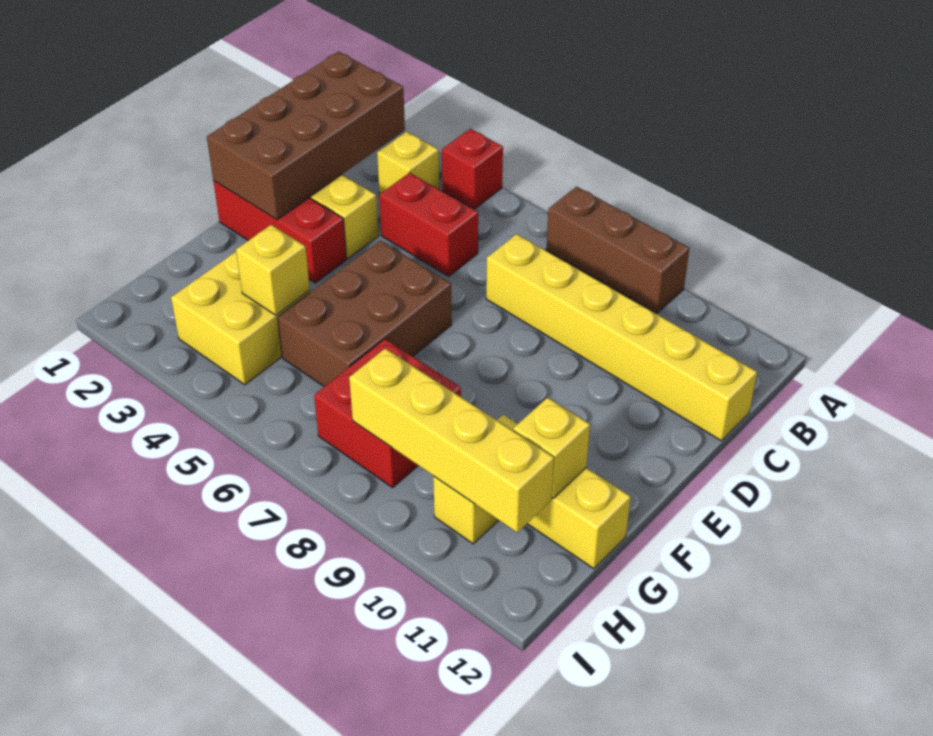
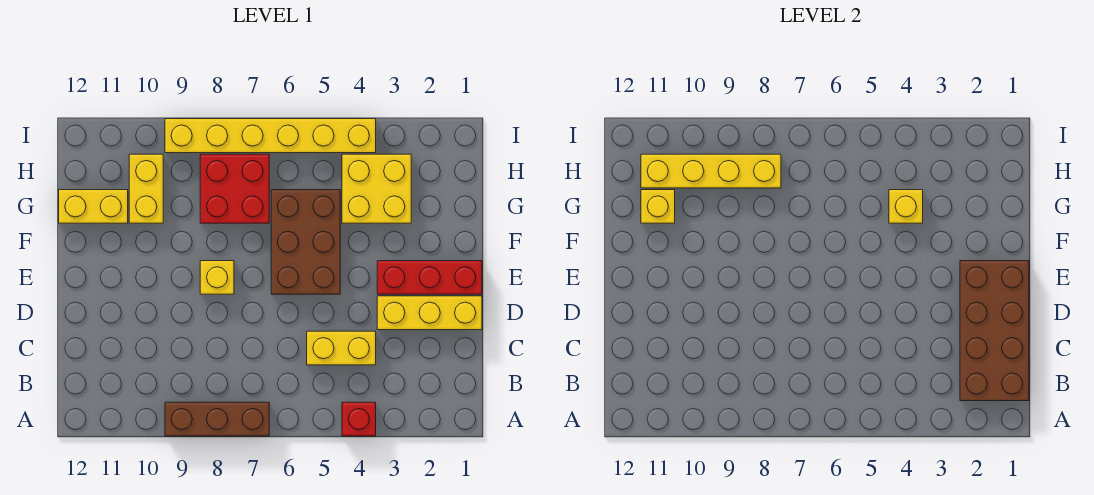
yellow brick B3 level 1 -> yellow brick E8 level 1
red brick C4:C5 level 1 -> yellow brick C4:C5 level 1
yellow brick C7:C12 level 1 -> yellow brick I4:I9 level 1

